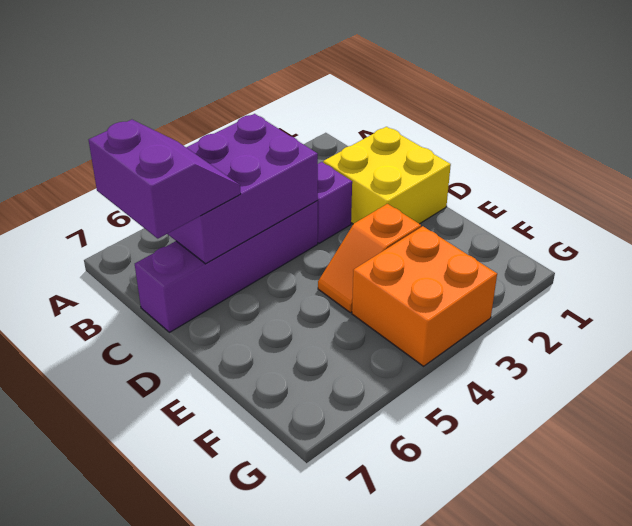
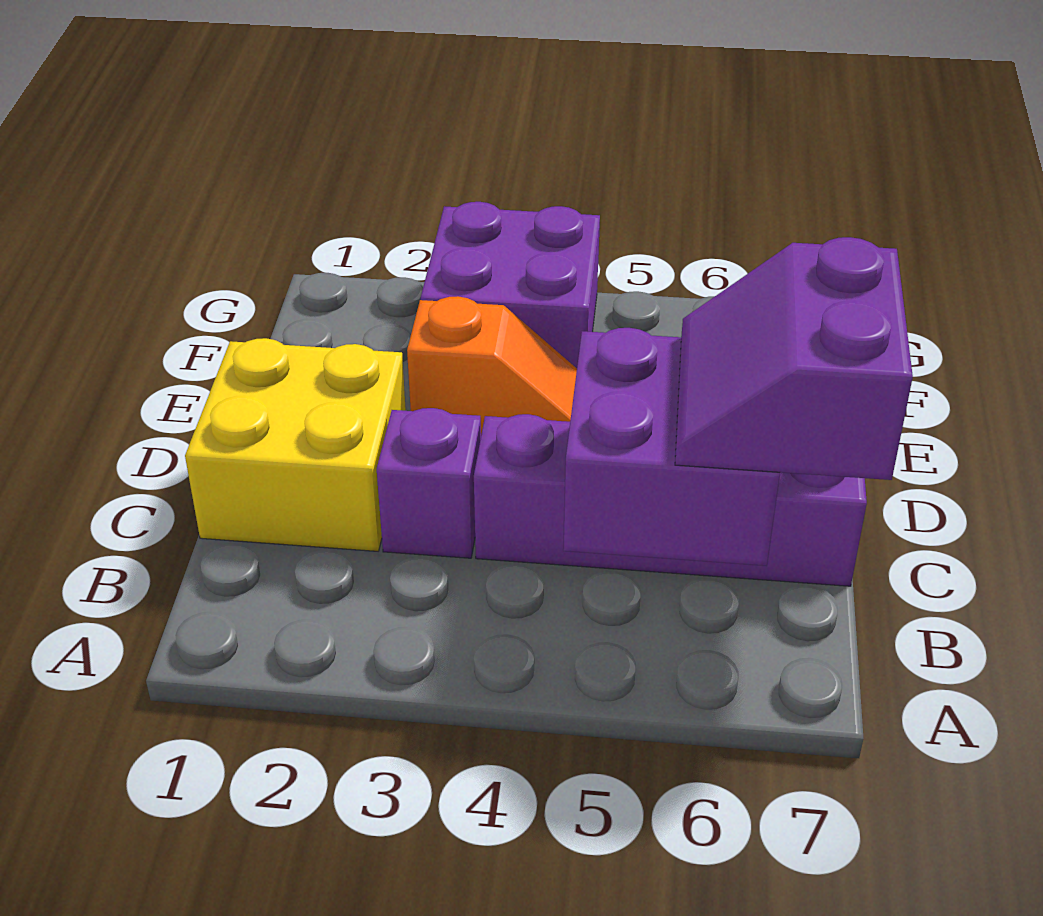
purple brick B4:C6 level 2 -> purple brick B5:C6 level 2
orange brick F3:G4 level 1 -> purple brick F3:G4 level 1

